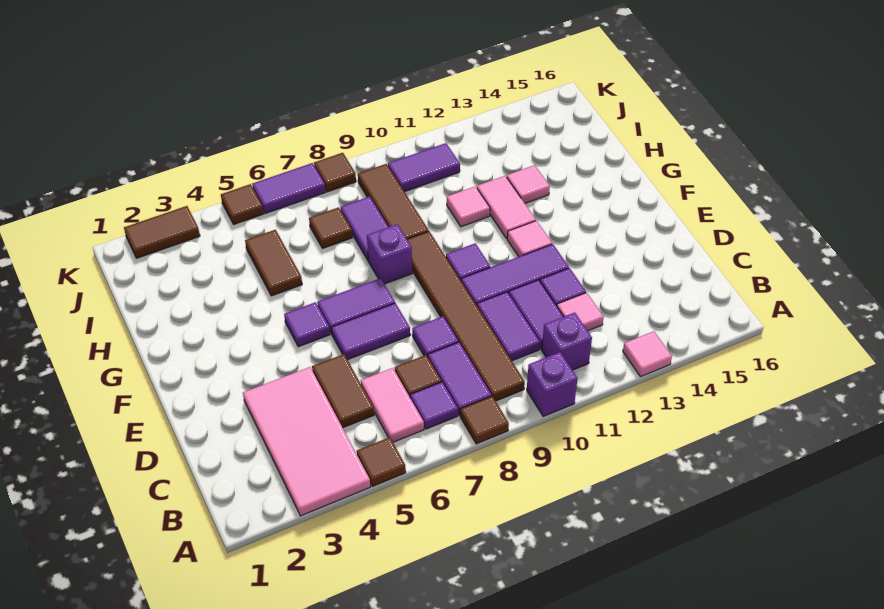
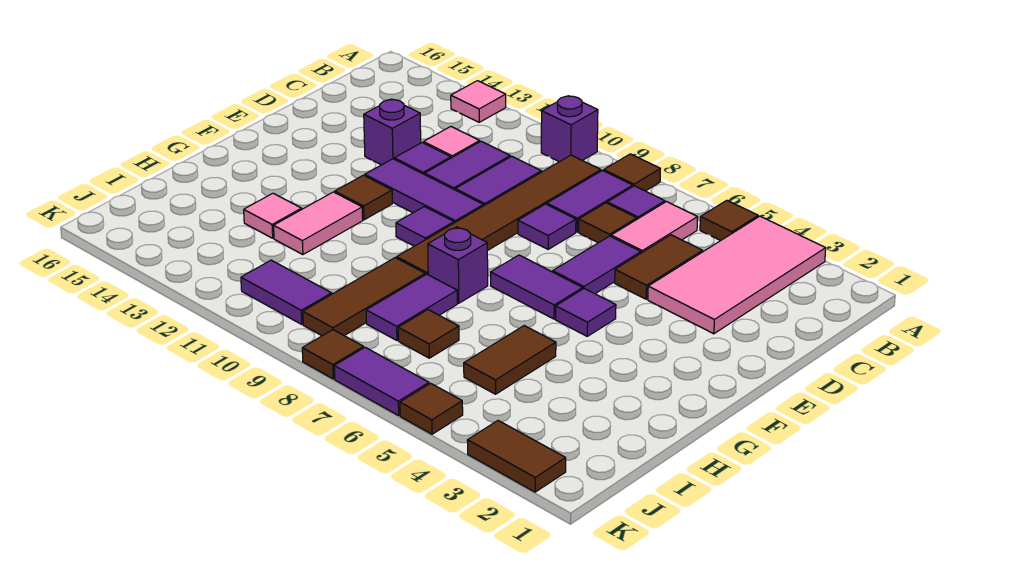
purple brick B11 level 1 -> purple brick D13 level 1
purple tile E6:E7 level 1 -> purple tile D6:E6 level 1
pink tile F12 level 1 -> brown tile F12 level 1
pink tile H11 level 1 -> none

